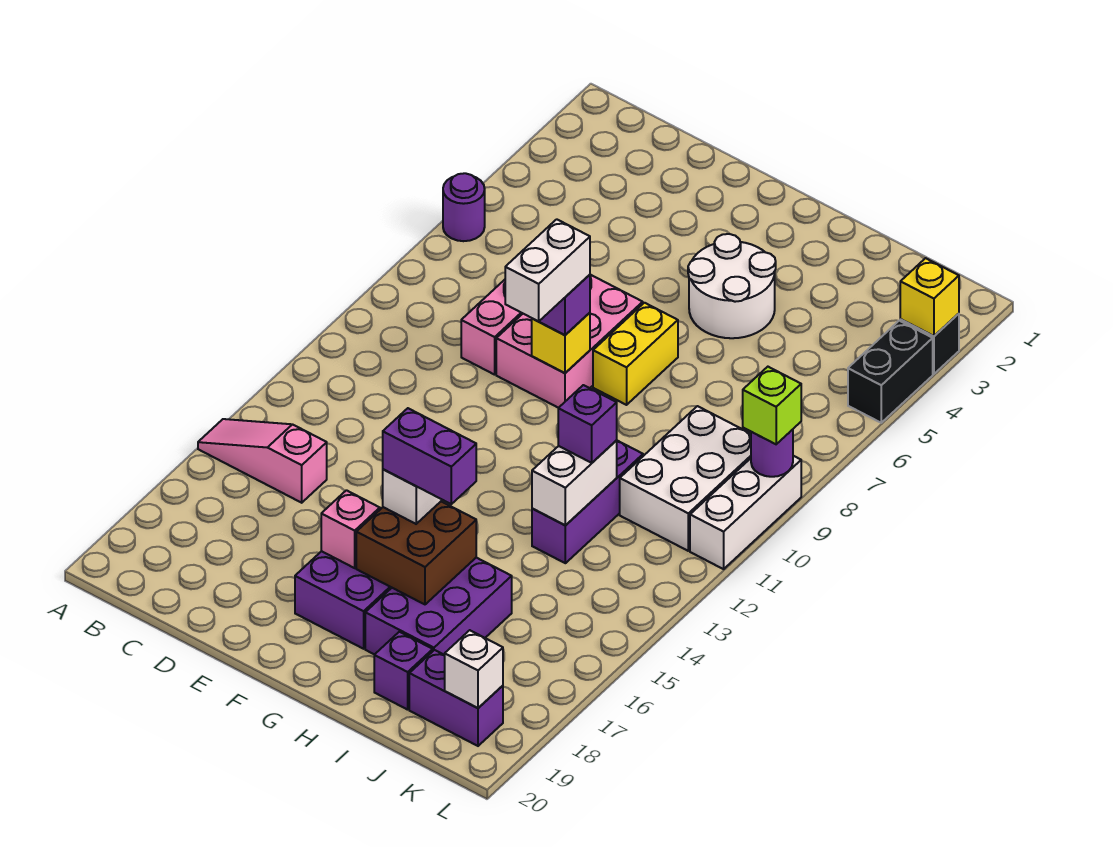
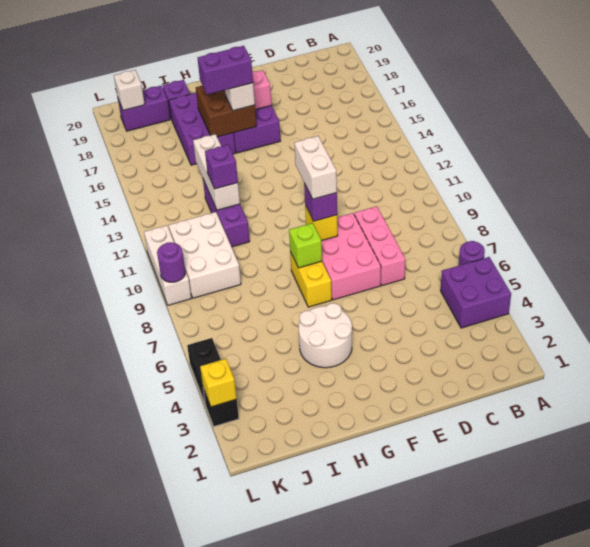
none -> purple brick A4:B5 level 1
pink slope A15:C15 level 1 top C -> none
white brick I12:I13 level 2 -> white brick I12:I14 level 2
lime brick L9 level 3 -> lime brick G8 level 2

